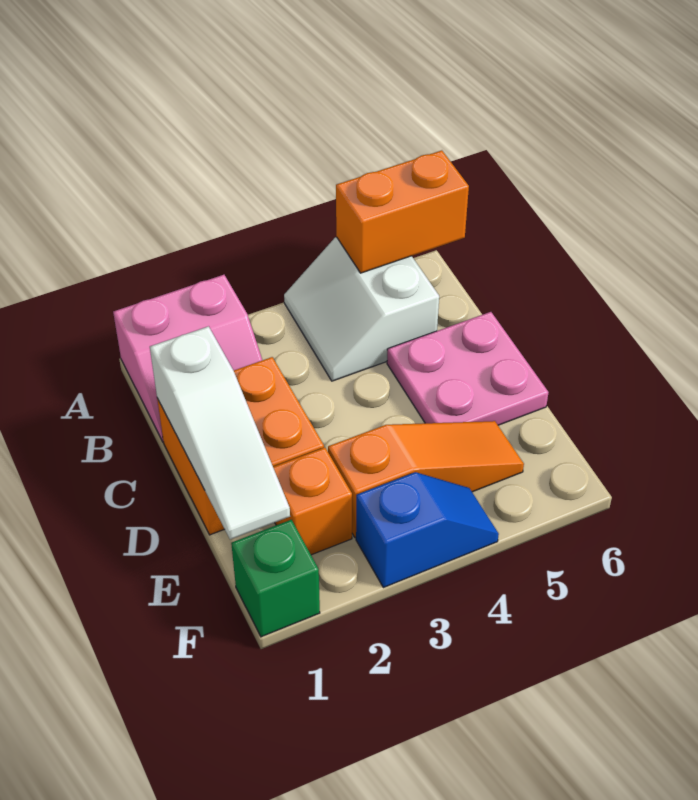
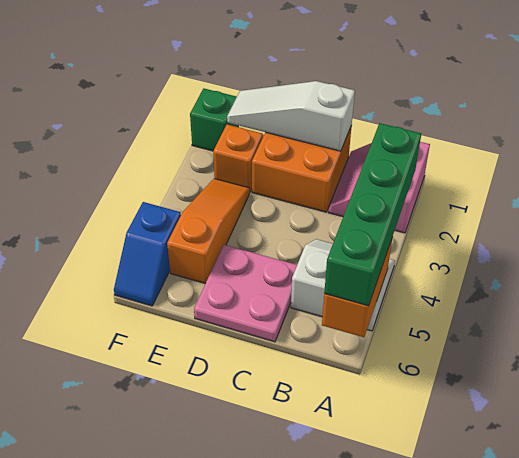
none -> green brick A3:A6 level 3
orange slope E3:E5 level 1 top 3 -> orange slope E3:E5 level 1 top 5
blue slope F3:F4 level 1 top 3 -> blue slope F5:F6 level 1 top 5

